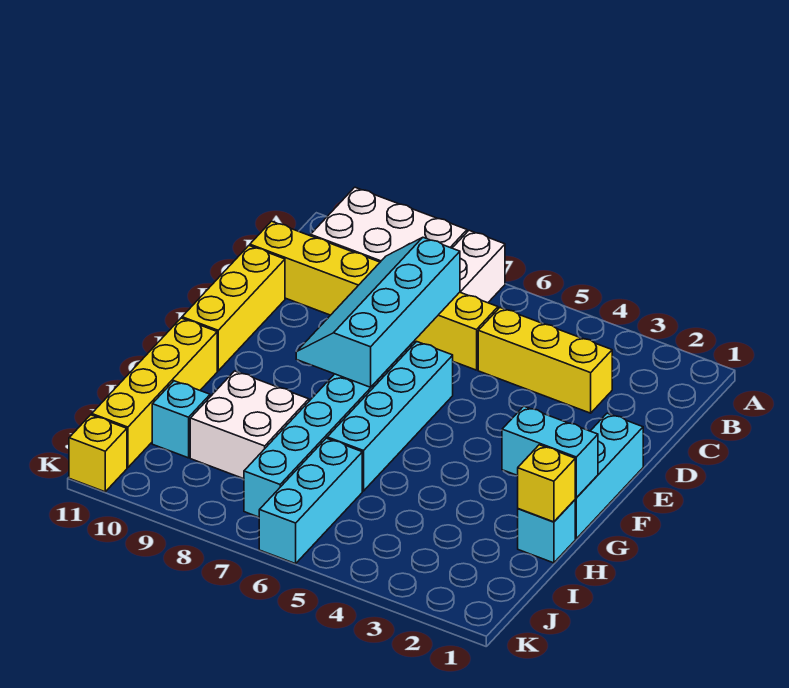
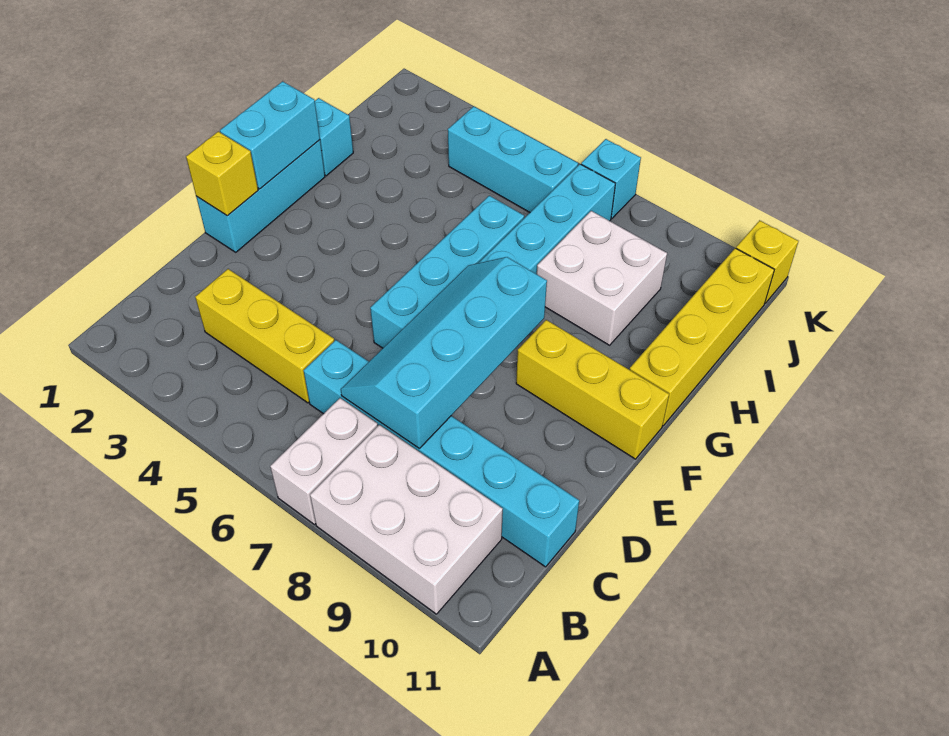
yellow brick C6:C11 level 1 -> cyan brick C6:C11 level 1
cyan slope C7:F8 level 2 top 7 -> cyan slope C7:F8 level 2 top 8
yellow brick D11:F11 level 1 -> yellow brick F9:F11 level 1
cyan brick G1:G2 level 2 -> cyan brick F1:G1 level 2
yellow brick H1 level 2 -> yellow brick E1 level 2
cyan brick I6:K6 level 1 -> cyan brick J4:J6 level 1
cyan brick I10 level 1 -> cyan brick K7 level 1

